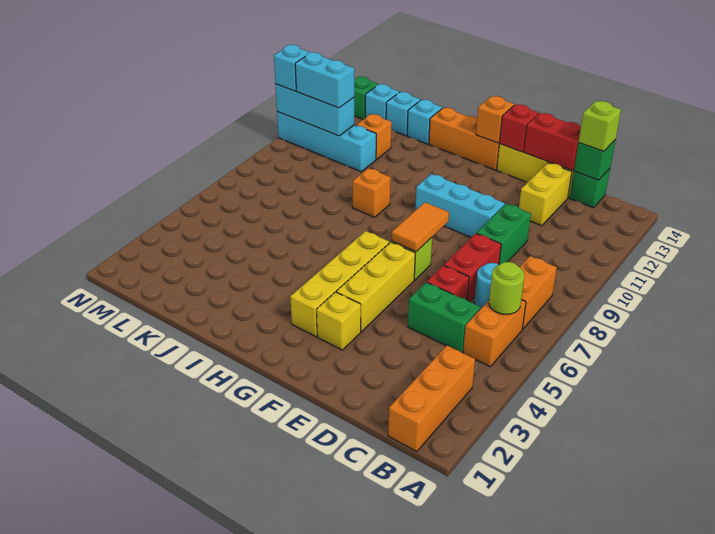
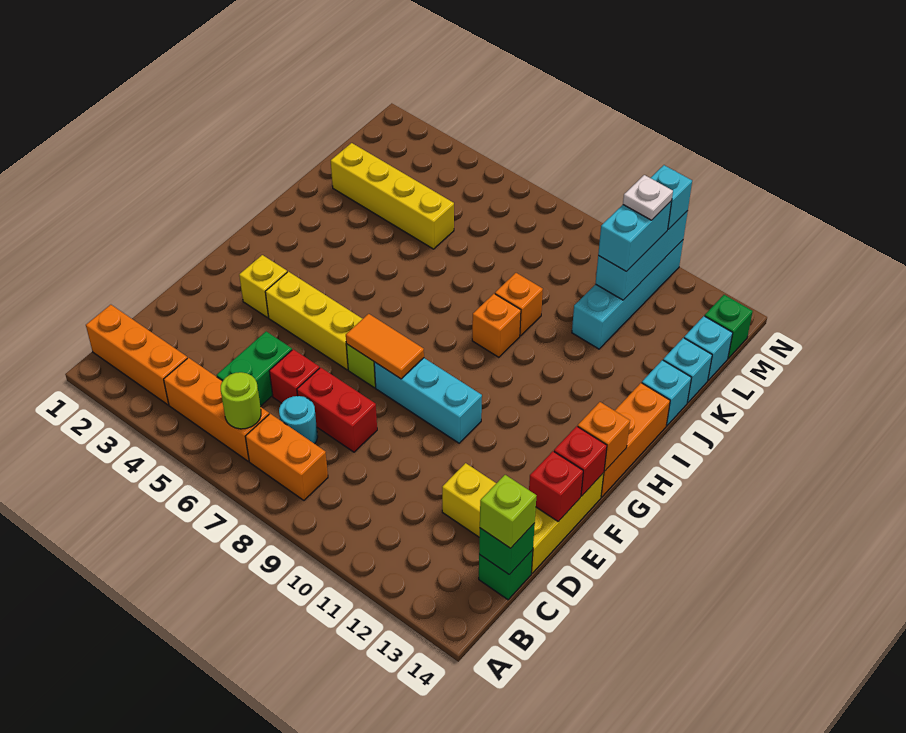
orange brick B5:B6 level 1 -> orange brick B4:B6 level 1
green brick D9:D10 level 1 -> none
red brick D14:E14 level 2 -> red brick E14 level 2
cyan brick E10:G10 level 1 -> cyan brick F8:F10 level 1
yellow brick G3:G6 level 1 -> yellow brick K2:K5 level 1
orange brick K12 level 1 -> orange brick J9 level 1
none -> white plate M11 level 4

